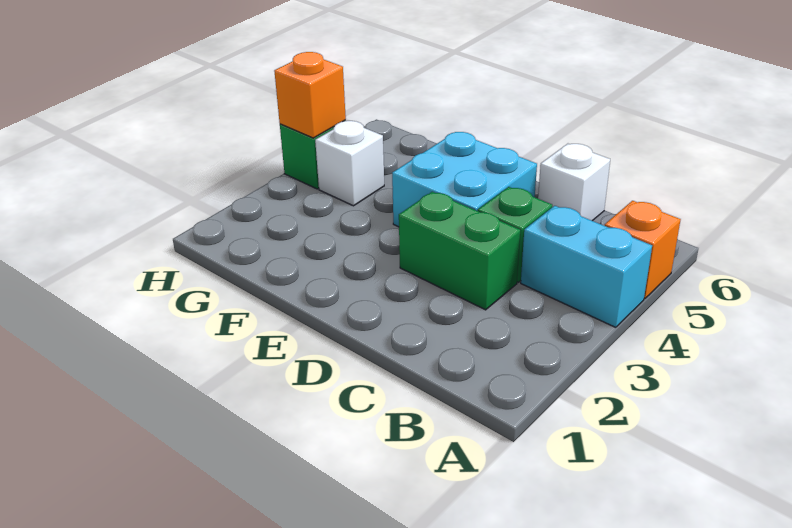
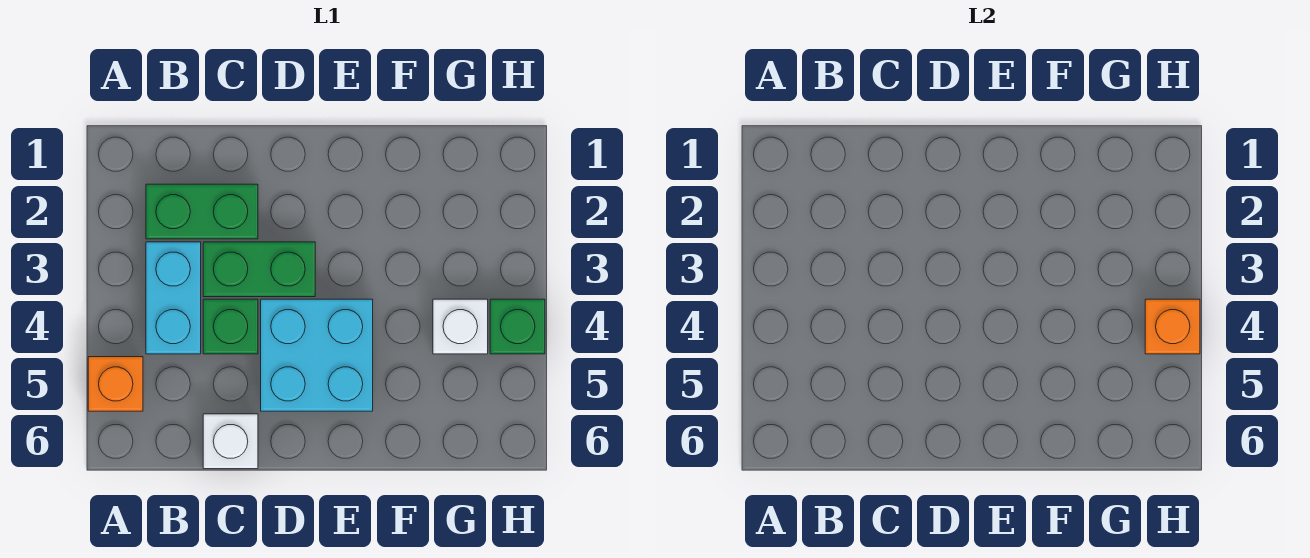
cyan brick A4:B4 level 1 -> cyan brick B3:B4 level 1
none -> green brick B2:C2 level 1

